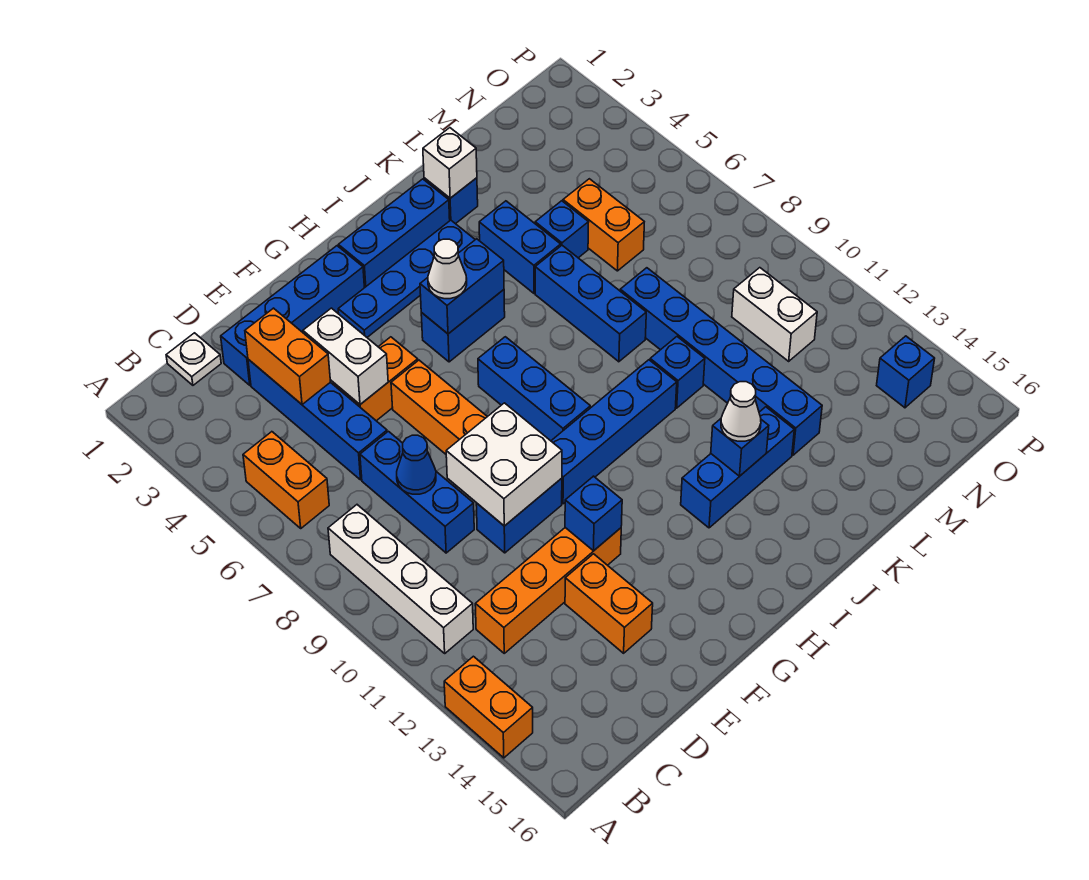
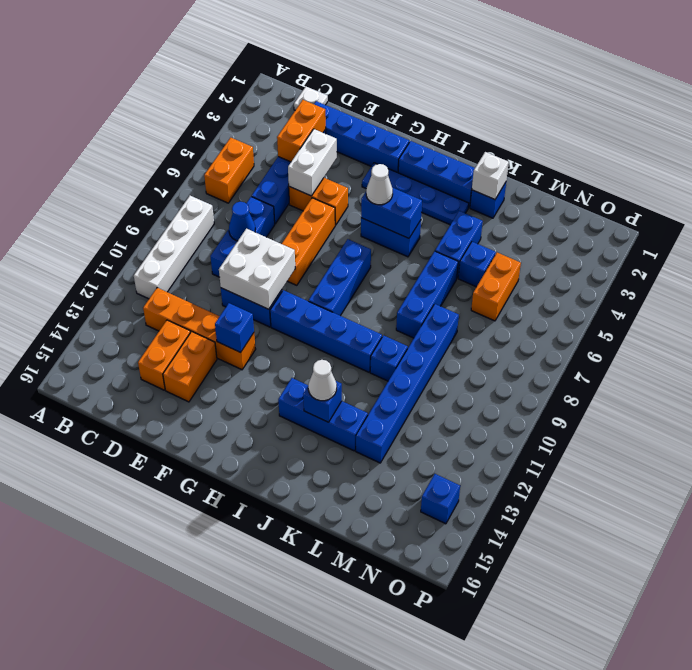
orange brick A13:A14 level 1 -> orange brick D13:D14 level 1
white brick N10:N11 level 1 -> none

